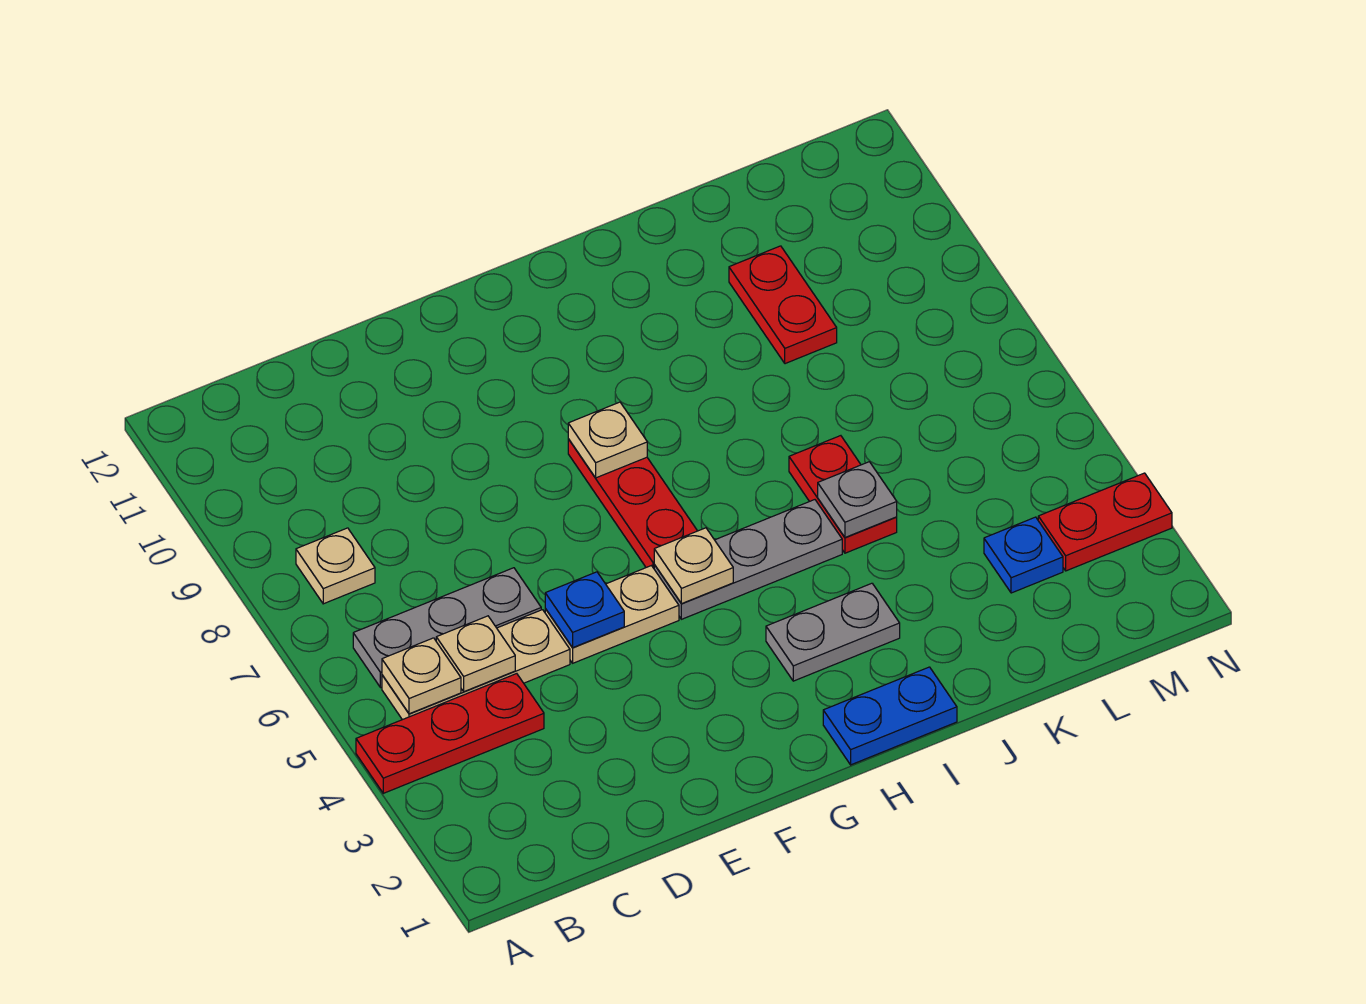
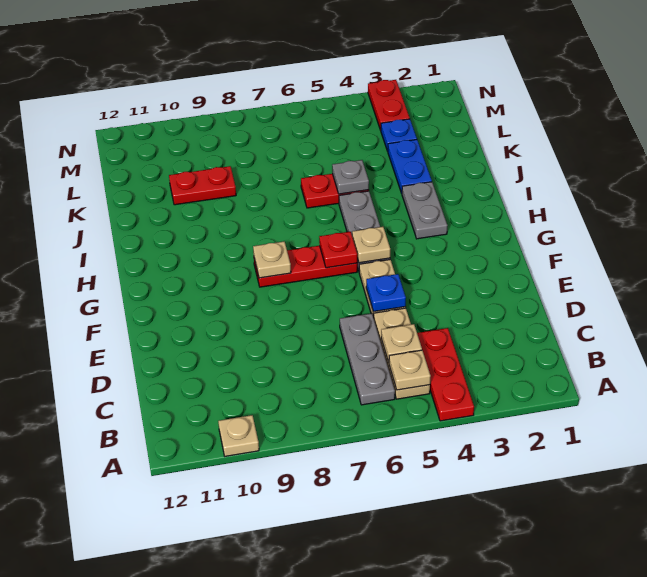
tan plate B8 level 1 -> tan plate A10 level 1
none -> red plate G6 level 2
blue plate H1:I1 level 1 -> blue plate J3:K3 level 1

